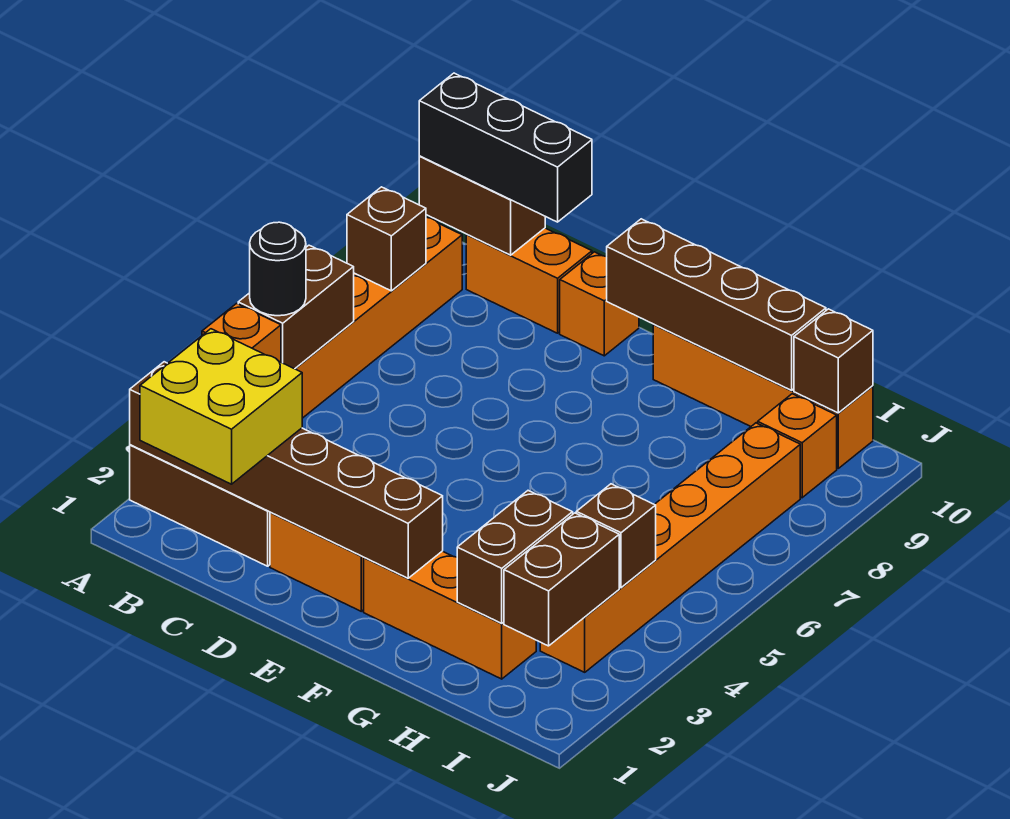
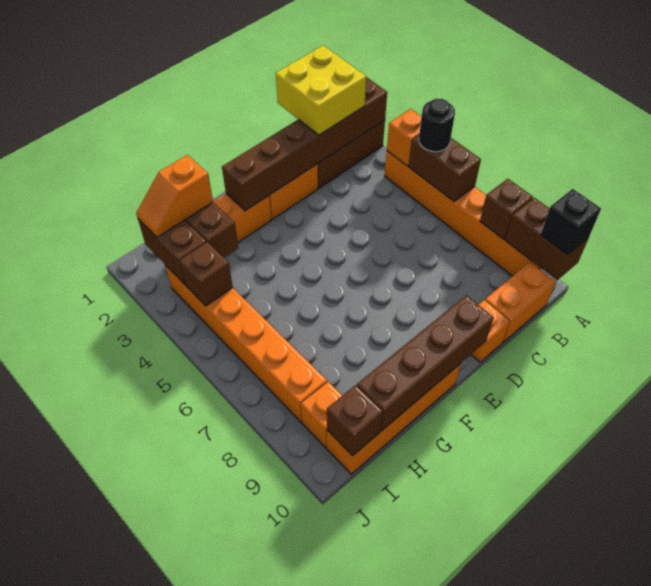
brown brick A10:B10 level 2 -> brown brick A9:A10 level 2
black brick A10:C10 level 3 -> black brick A10 level 3
none -> orange slope H2:I2 level 3 top H

